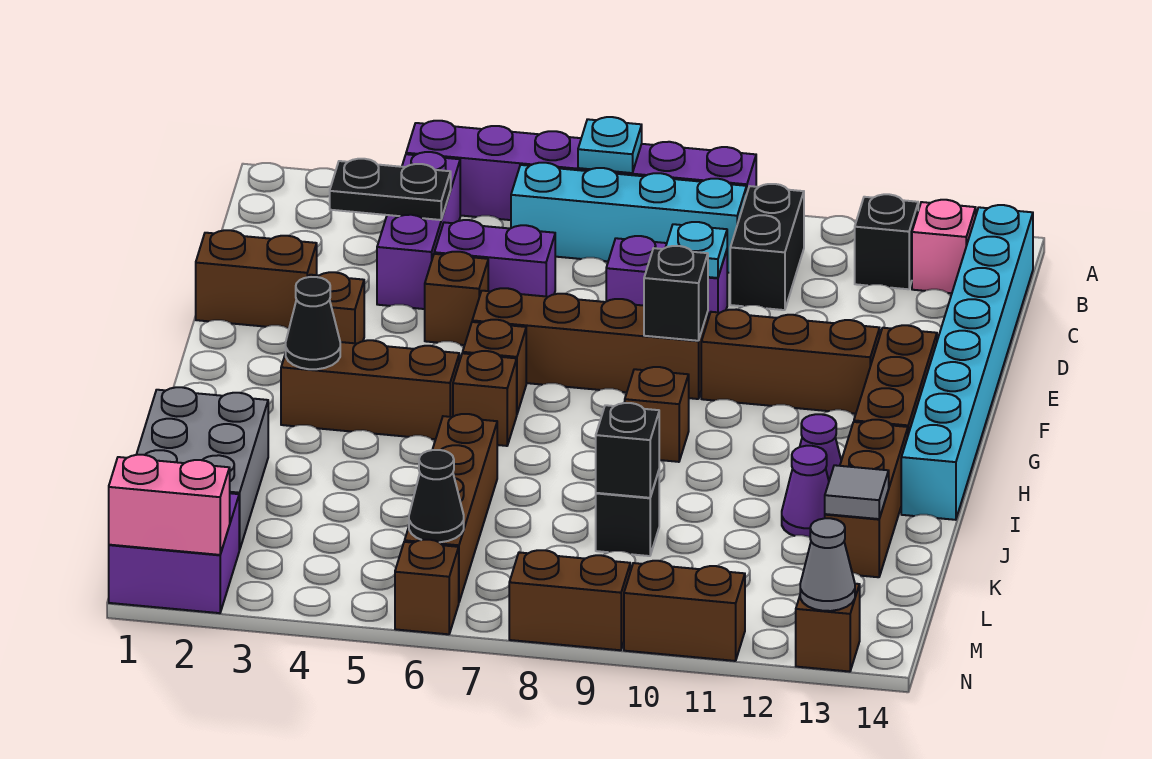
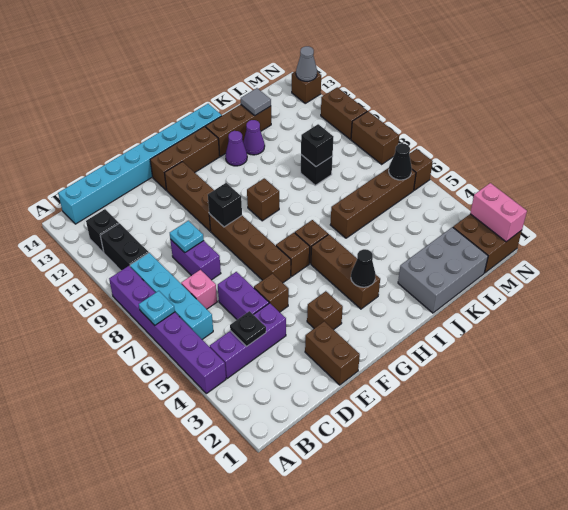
black brick B10:C10 level 1 -> black brick B10:B11 level 1
pink brick B13 level 1 -> pink brick C7 level 1
black plate C3:C4 level 2 -> black plate C4 level 2
purple brick M1:N2 level 1 -> brown brick M1:N2 level 1

